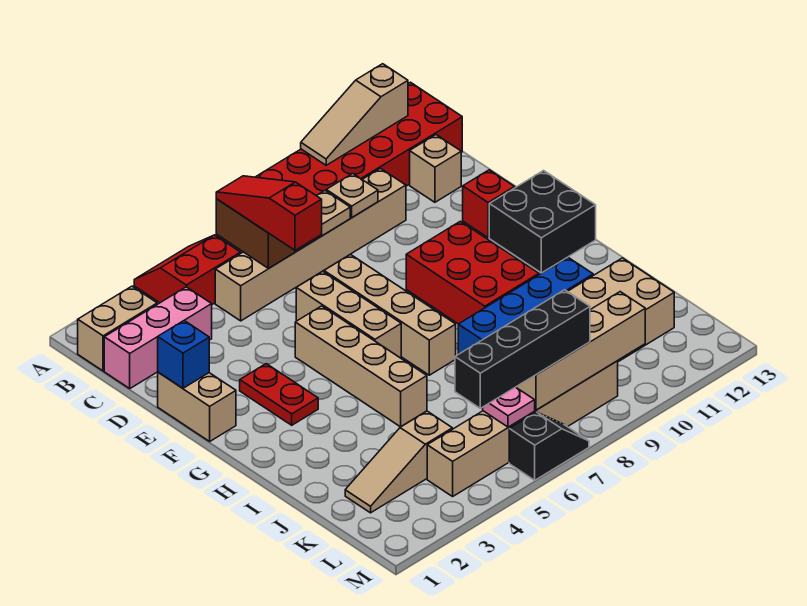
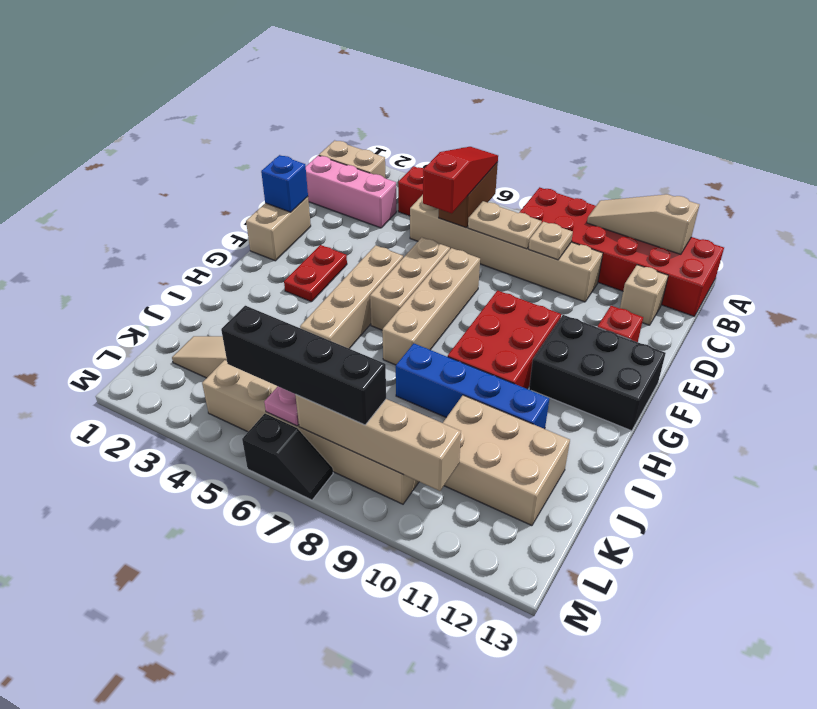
black brick F12:G13 level 1 -> black brick F11:G13 level 1

